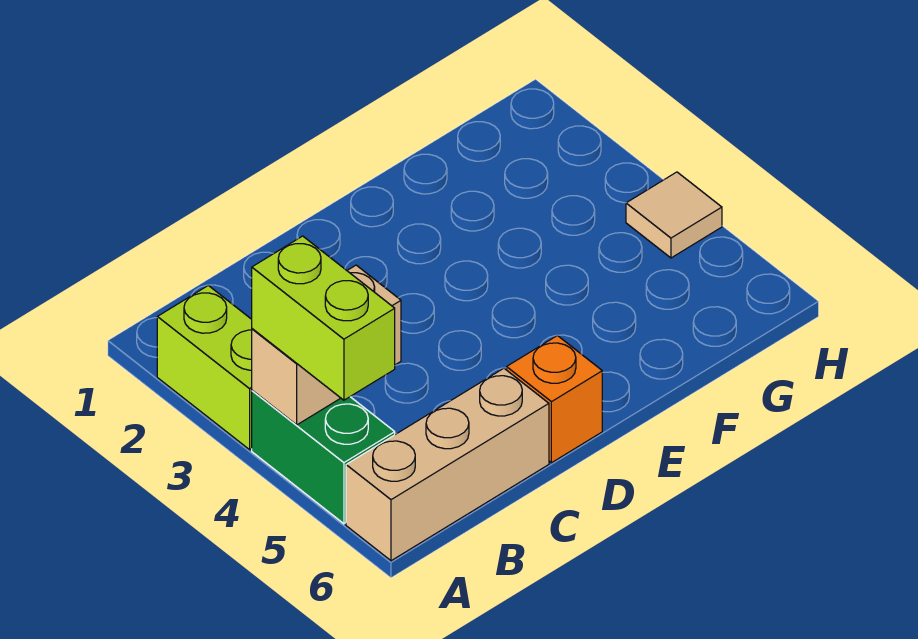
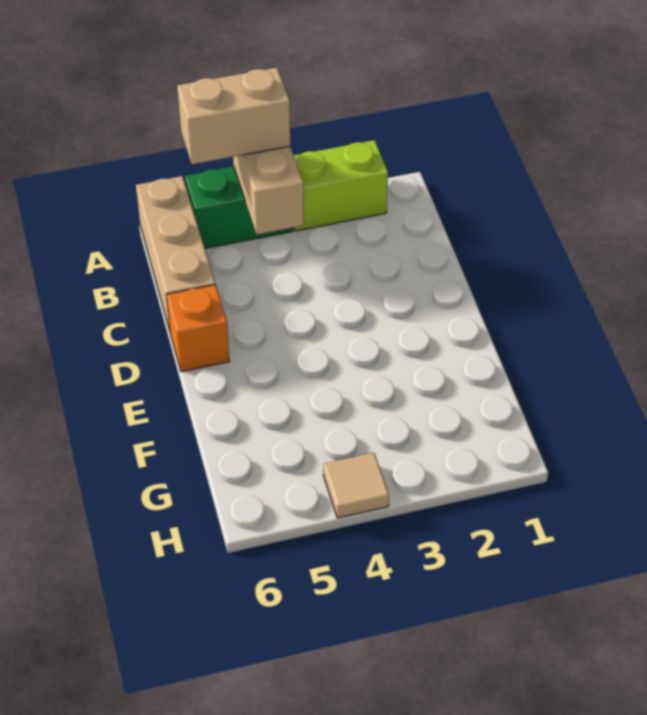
lime brick A4:A5 level 3 -> tan brick A4:A5 level 3

